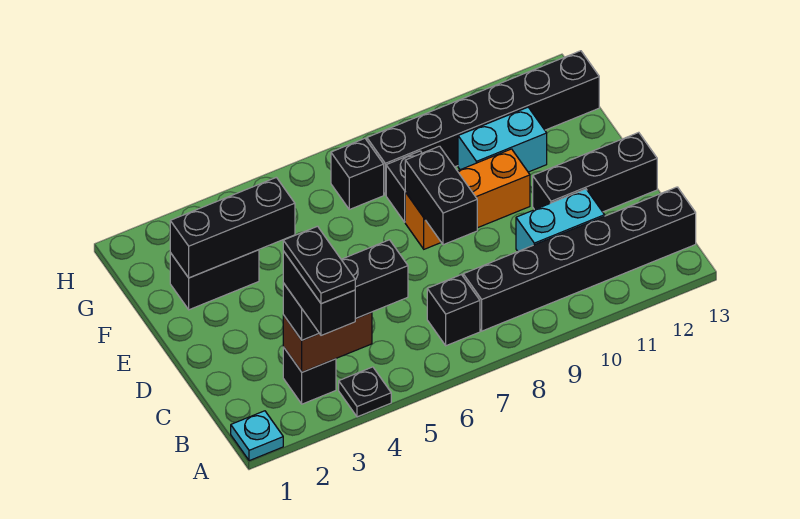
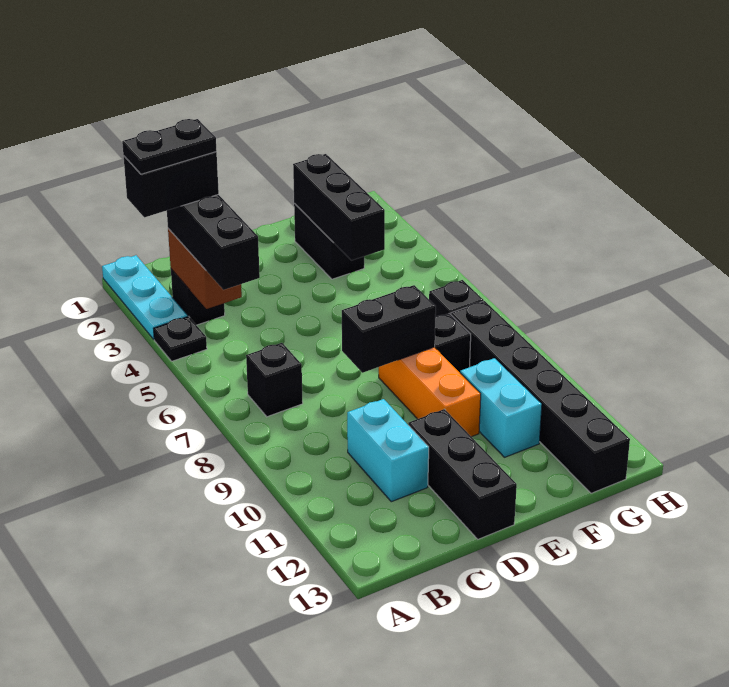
cyan plate A1 level 1 -> cyan plate A1:A3 level 1
black brick B8:B13 level 1 -> none

